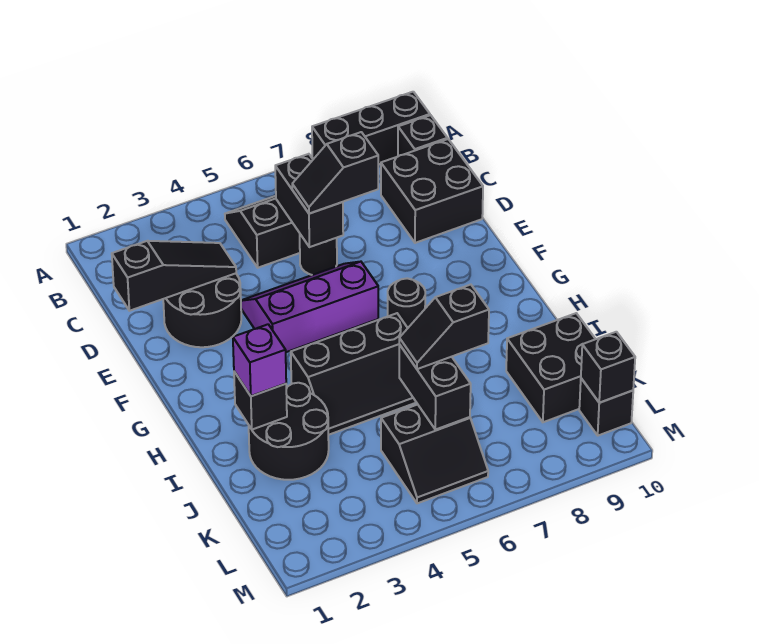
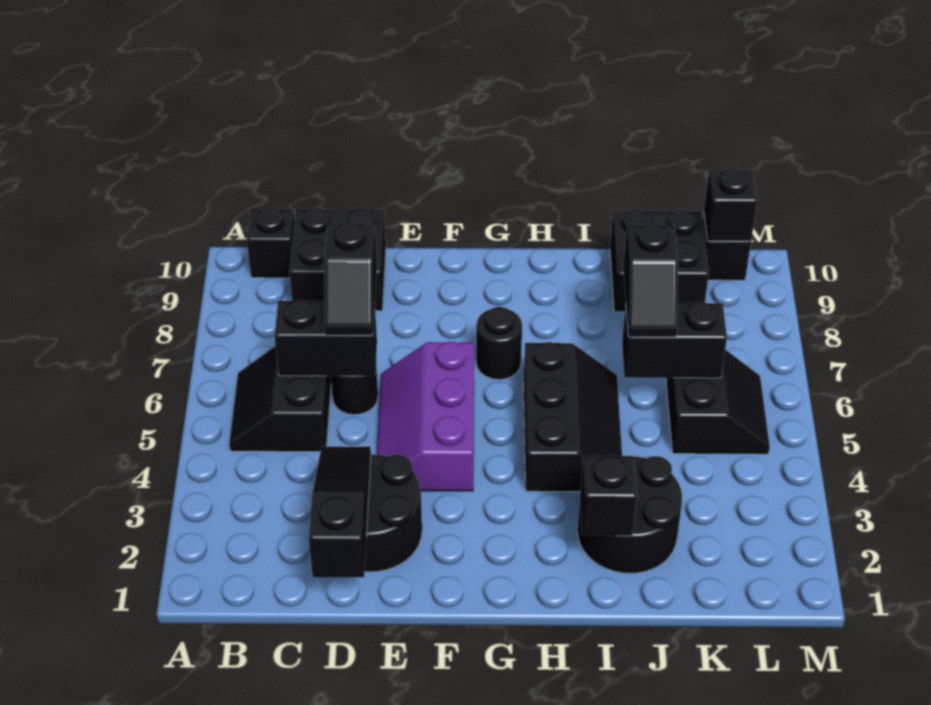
black brick A8:A10 level 1 -> none
purple brick I2 level 3 -> none

